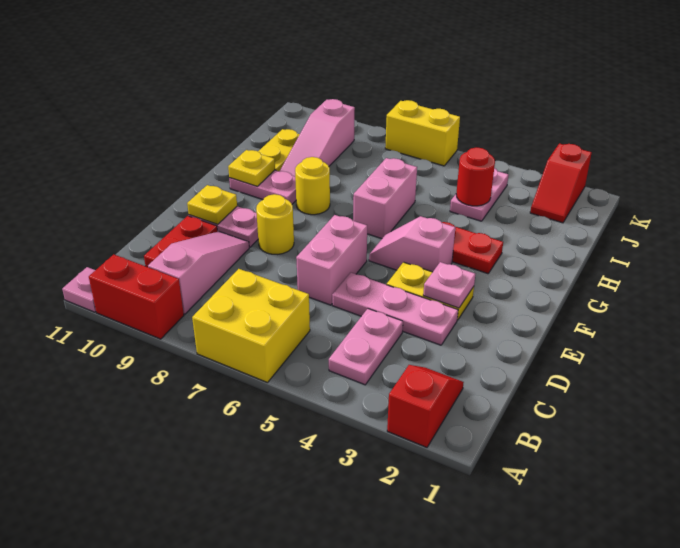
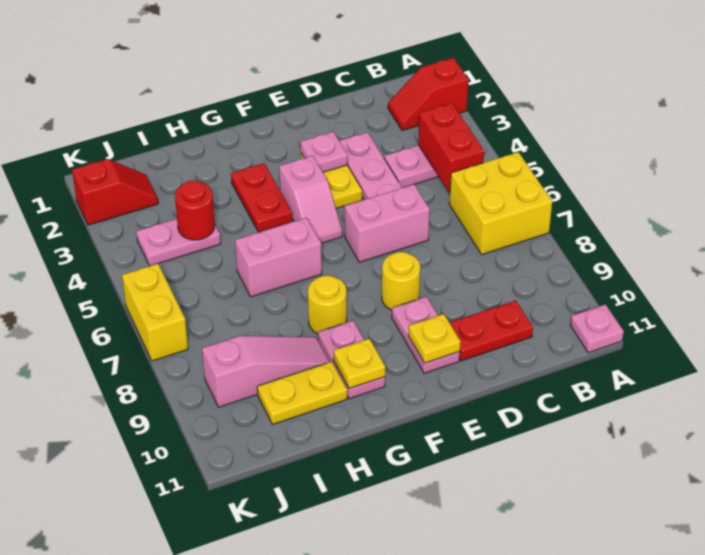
red brick A9:A10 level 1 -> red brick B4:B5 level 2
pink slope B9:D9 level 1 top B -> none

